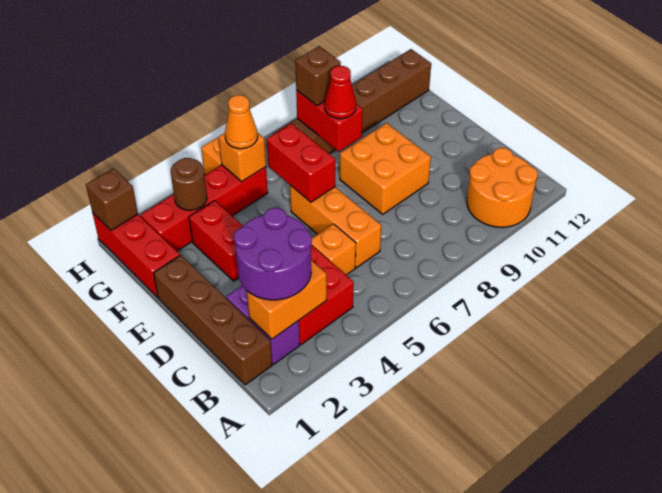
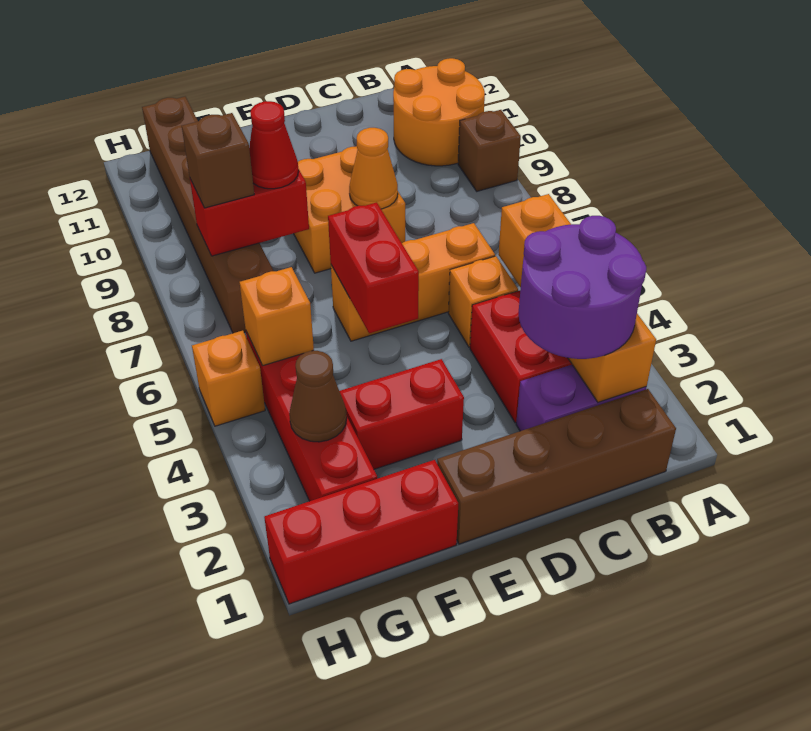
orange brick B2:B3 level 2 -> orange brick B2:B5 level 2
red brick E6:F6 level 2 -> red brick E5:E6 level 2
brown round brick G3 level 2 -> brown cone G3 level 2
orange cone G5 level 3 -> orange cone D8 level 2
brown brick H1 level 2 -> brown brick A9 level 1

